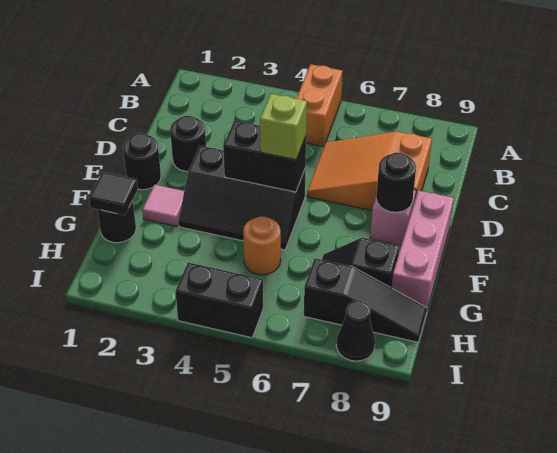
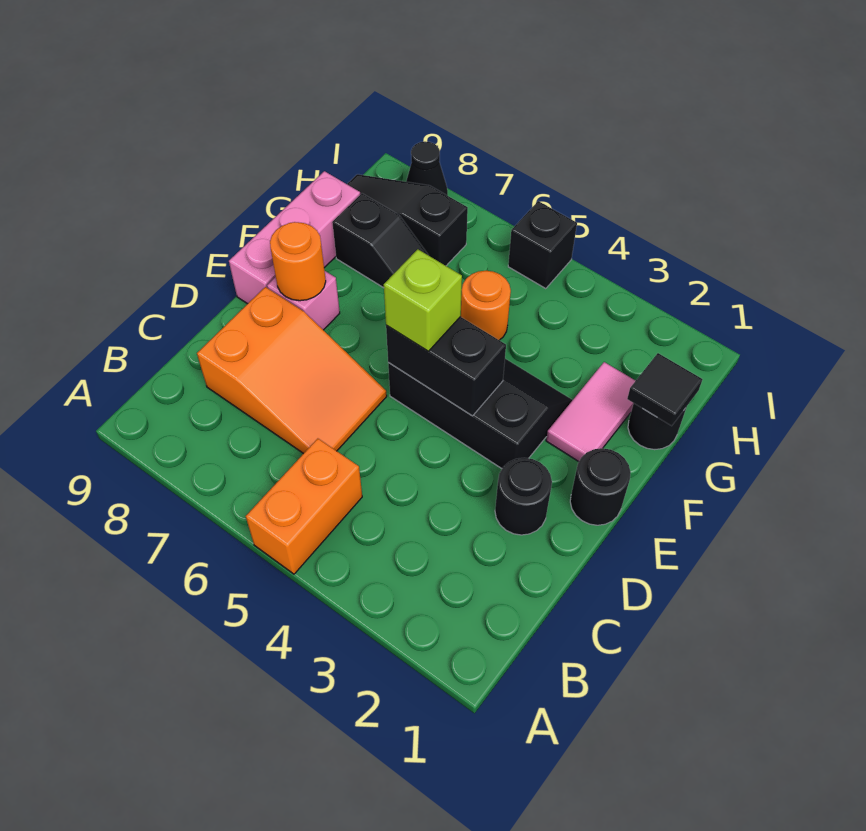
black round brick E8 level 2 -> orange round brick E8 level 2
pink tile F2 level 1 -> pink tile F2:G2 level 1
black brick I4:I5 level 1 -> black brick I5 level 1

